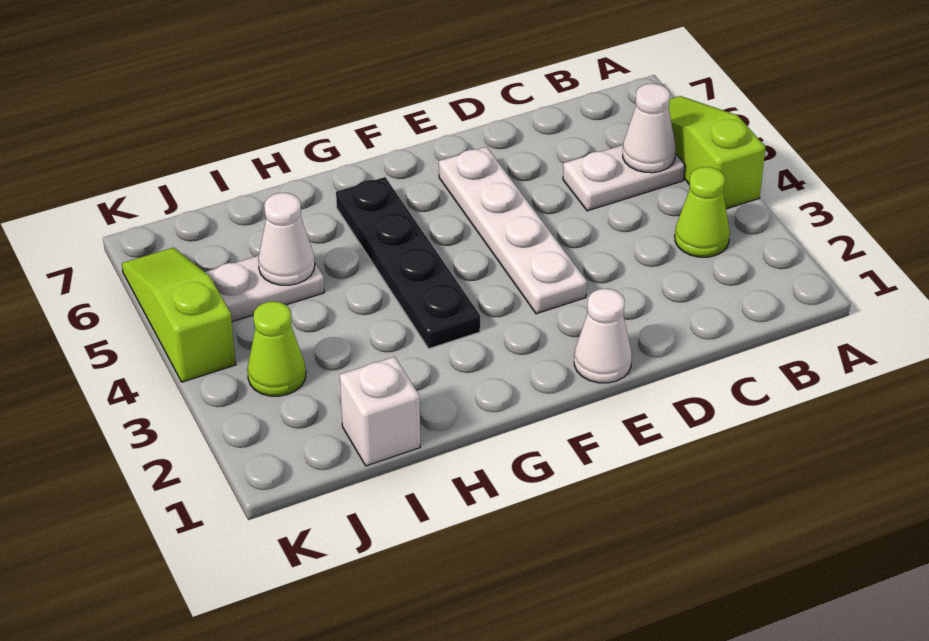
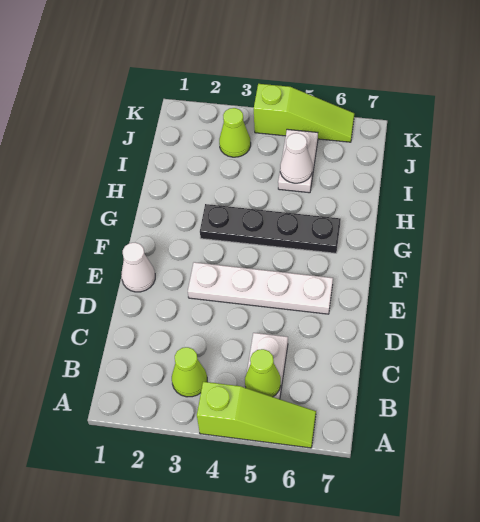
white cone B5 level 2 -> lime cone B5 level 2
white brick I1 level 1 -> none

